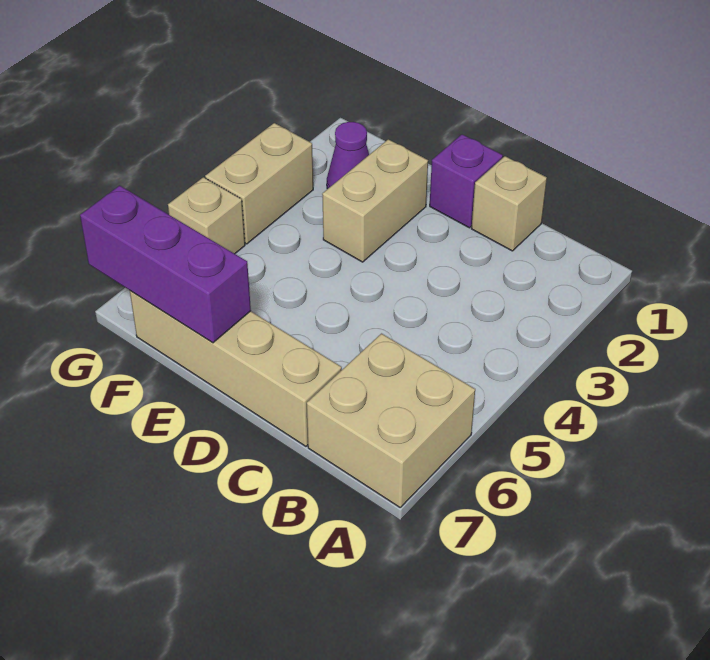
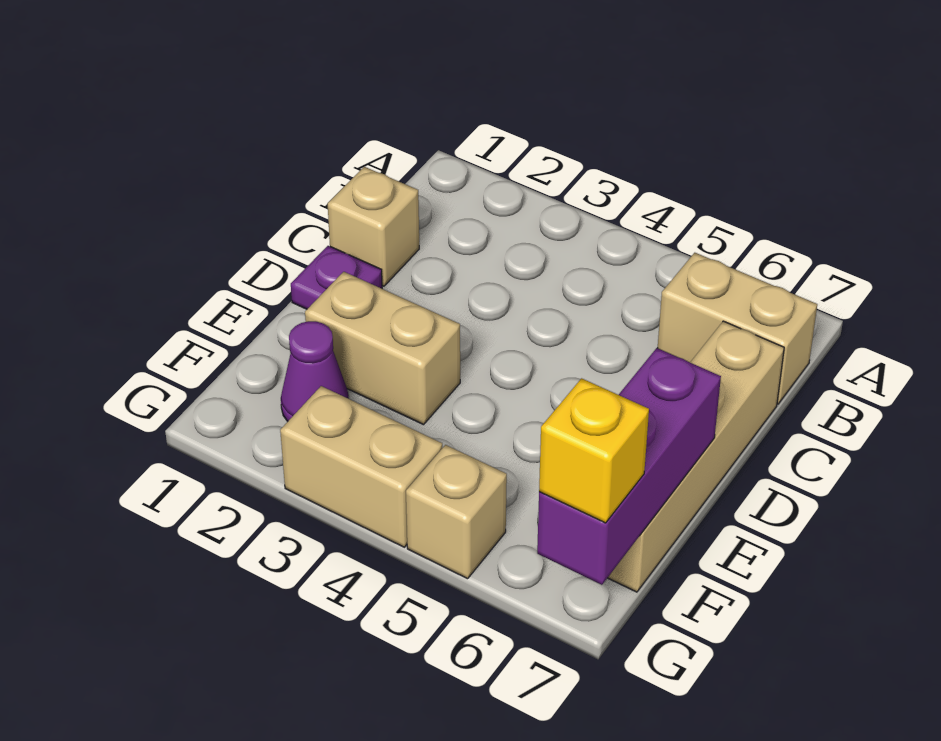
tan brick A6:B7 level 1 -> tan brick B6:B7 level 1
purple brick D1 level 1 -> purple plate D1 level 1
none -> yellow brick G7 level 3

